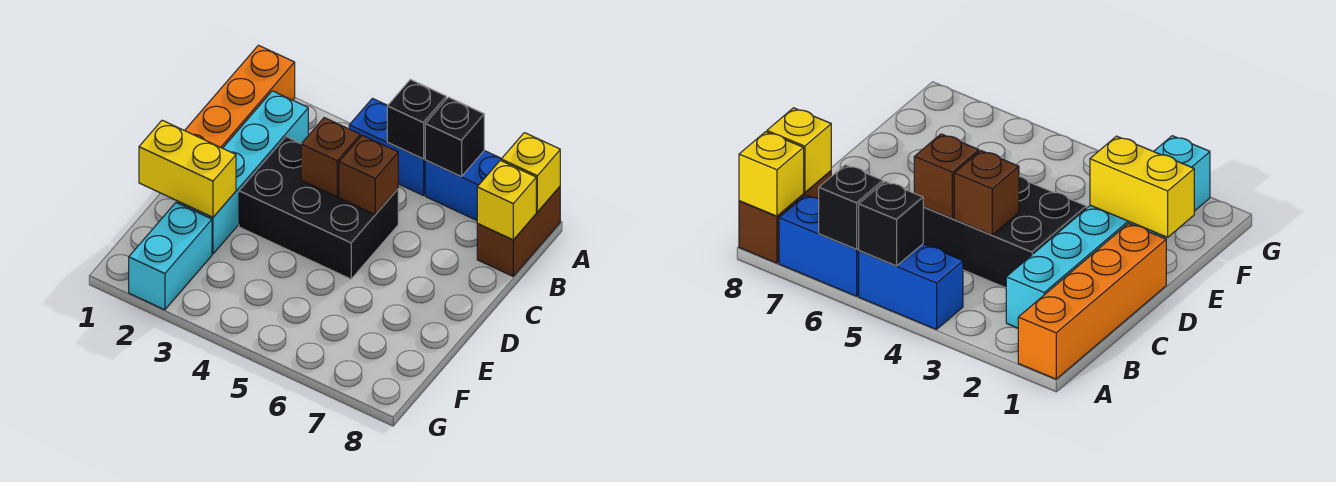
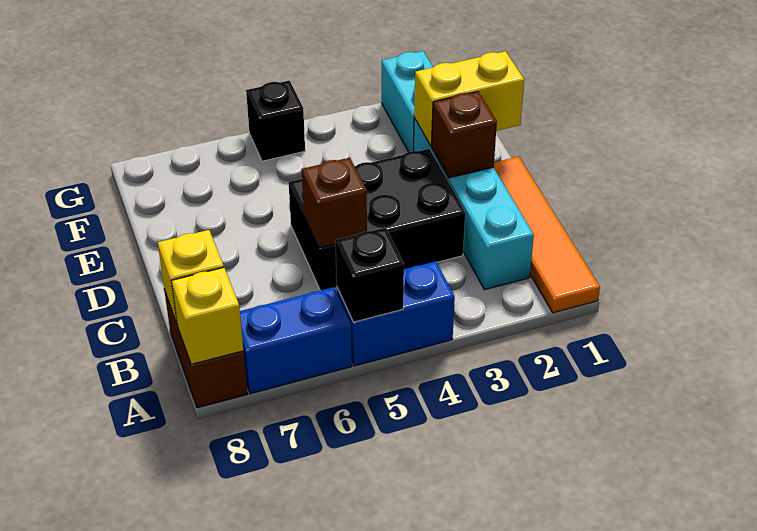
orange brick A1:D1 level 1 -> orange tile A1:D1 level 1
black brick A6 level 2 -> black brick G5 level 1
brown brick C4 level 2 -> brown brick D2 level 2

